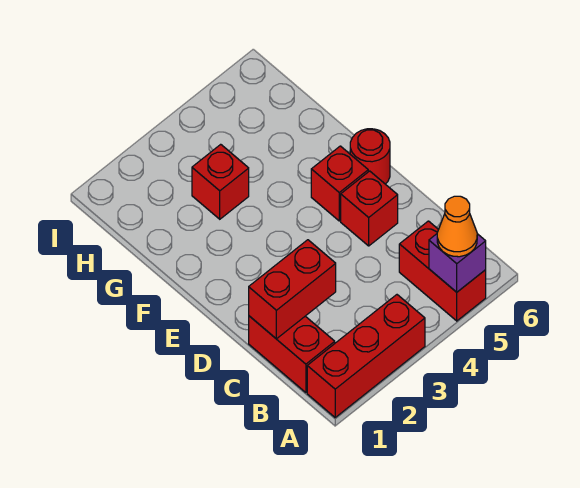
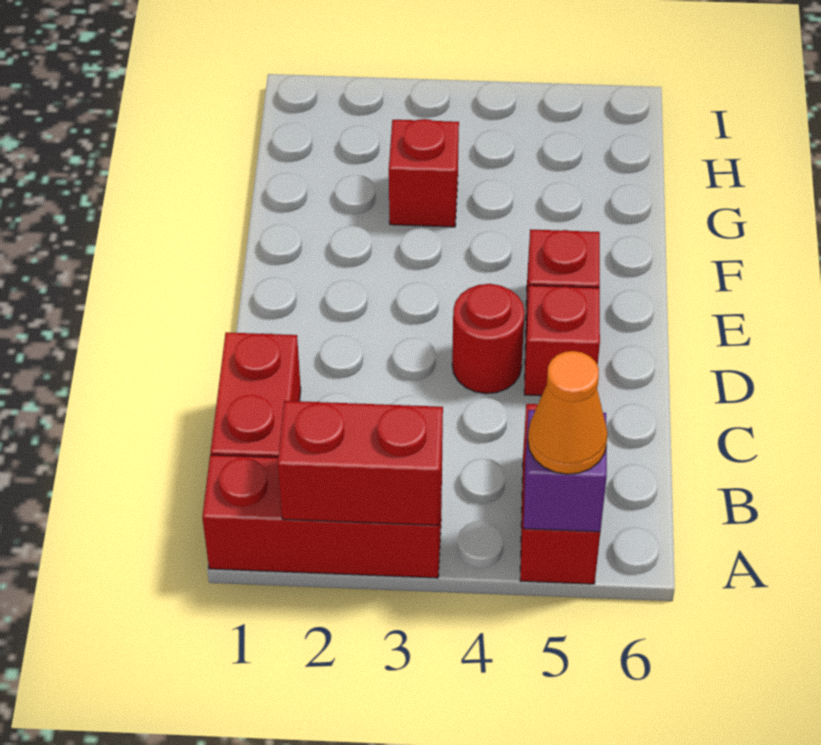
red brick C1:C2 level 2 -> red brick A2:A3 level 2
red round brick E6 level 1 -> red round brick D4 level 1

